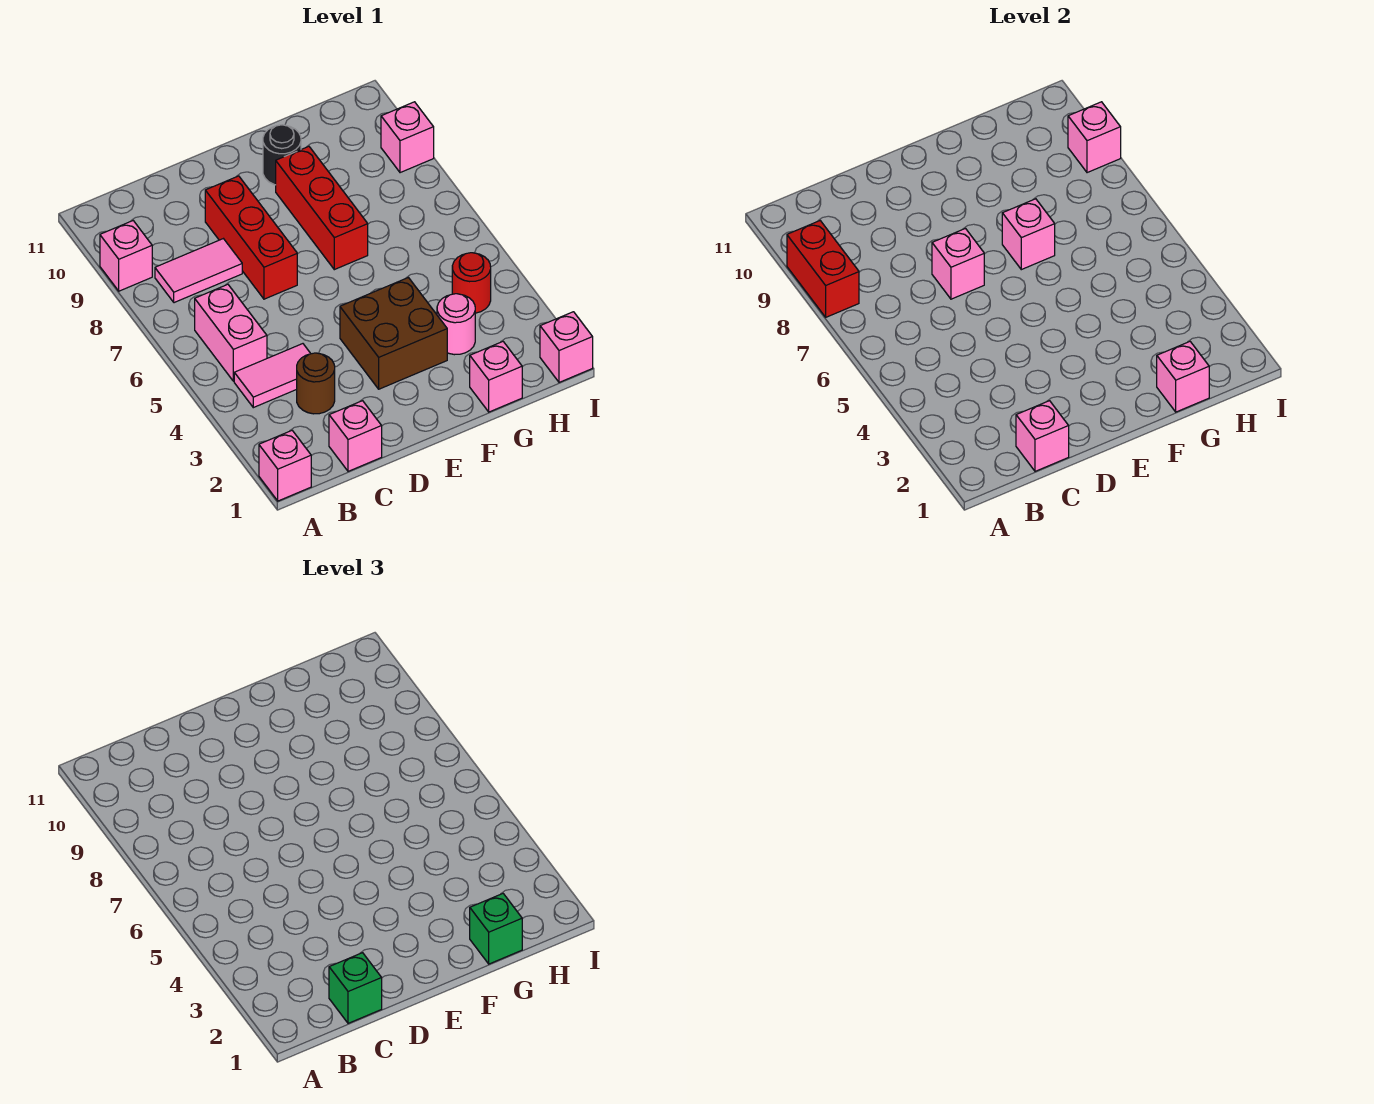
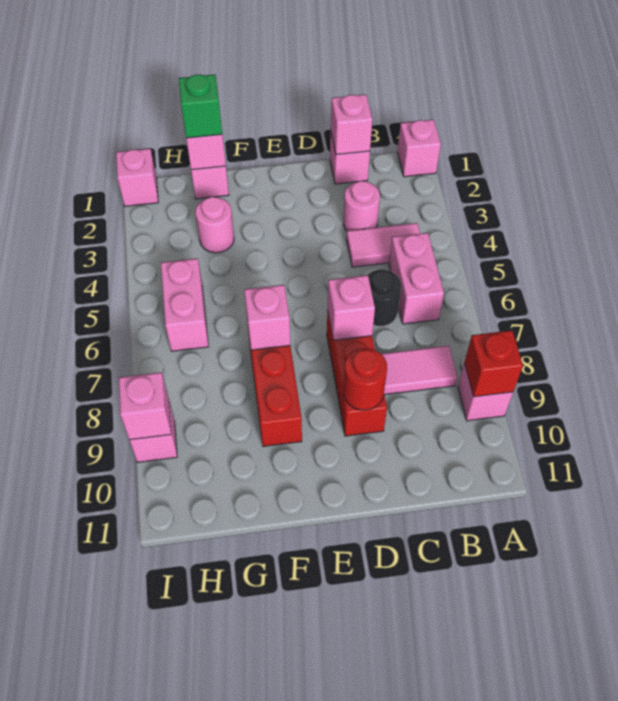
red brick A8:A9 level 2 -> red brick A9 level 2
green brick C1 level 3 -> none
brown round brick C3 level 1 -> pink round brick C3 level 1
brown brick E3:F4 level 1 -> none
black round brick F10 level 1 -> black round brick C6 level 1
red round brick H4 level 1 -> red round brick D9 level 2
none -> pink brick H5:H6 level 1

